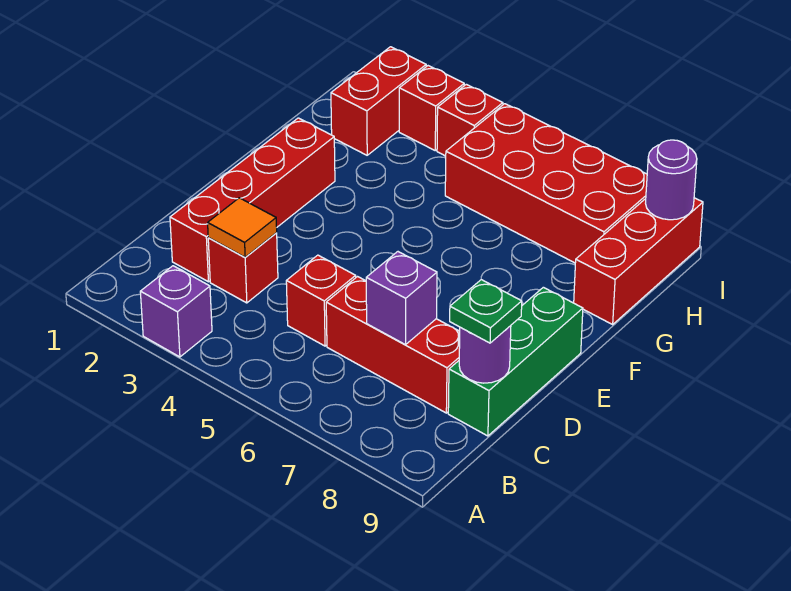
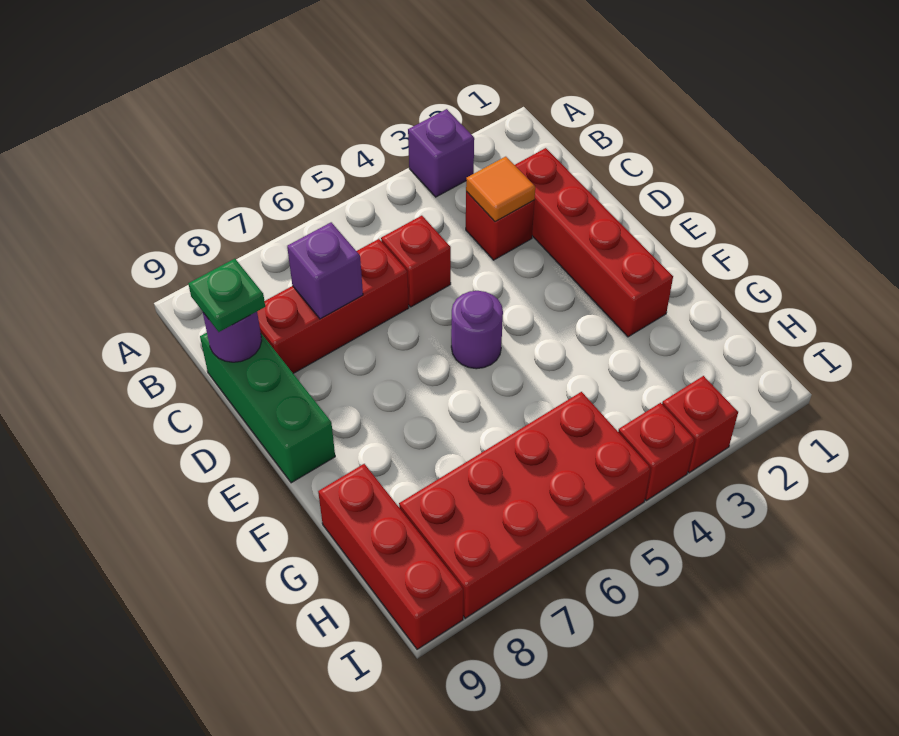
red brick H2:I2 level 1 -> none
purple round brick I9 level 2 -> purple round brick E5 level 1

